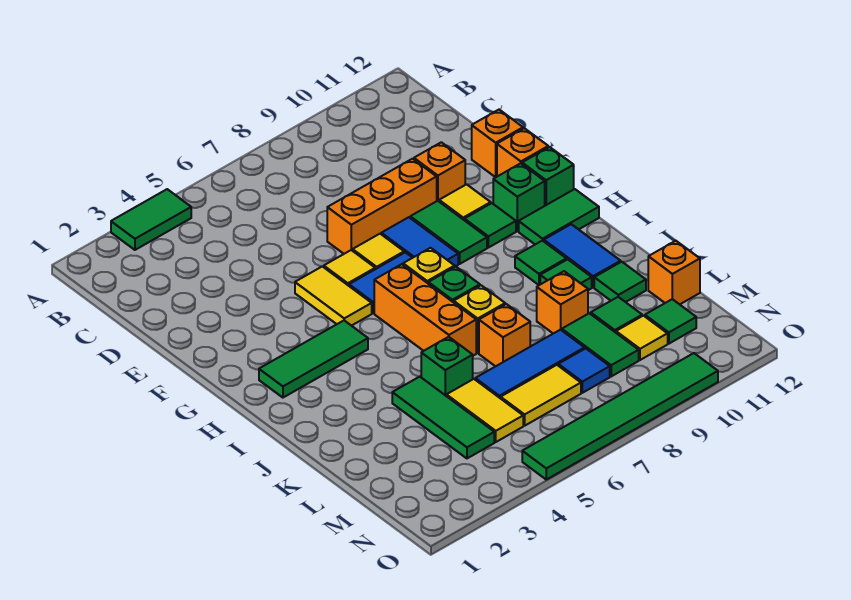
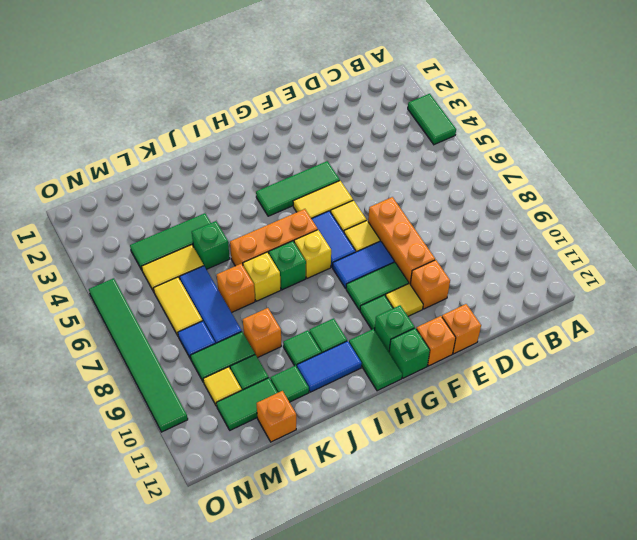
green tile H2:H4 level 1 -> green tile F4:H4 level 1
green tile M11 level 1 -> green tile L11:M11 level 1

